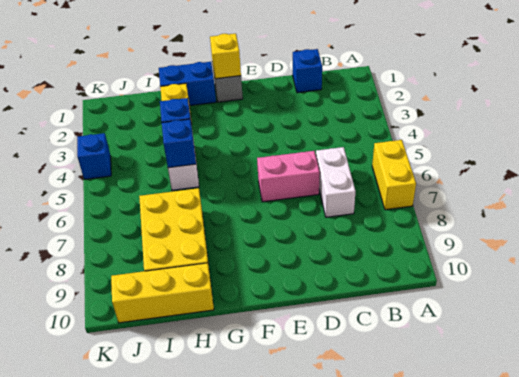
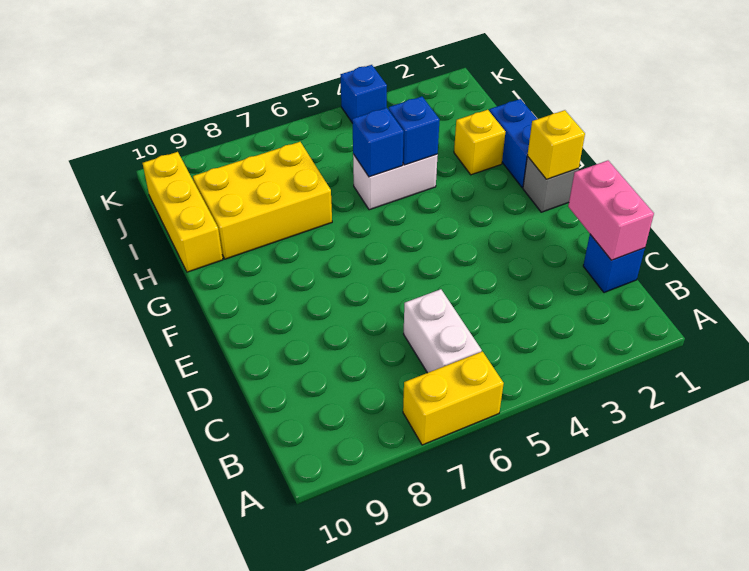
white brick C6:C7 level 1 -> white brick B6:C6 level 1
pink brick D6:E6 level 1 -> pink brick C1:D1 level 2

